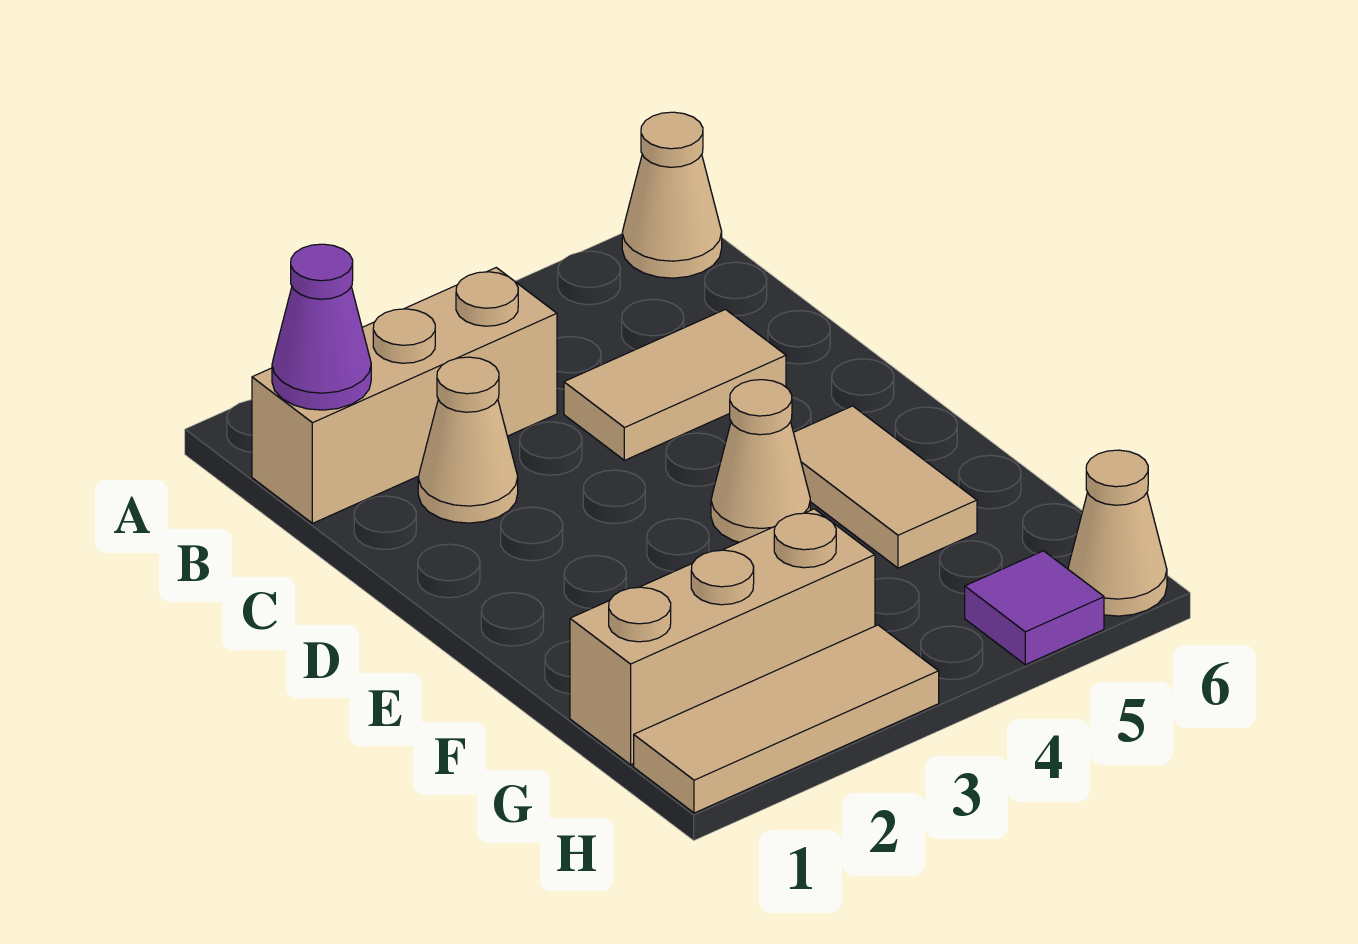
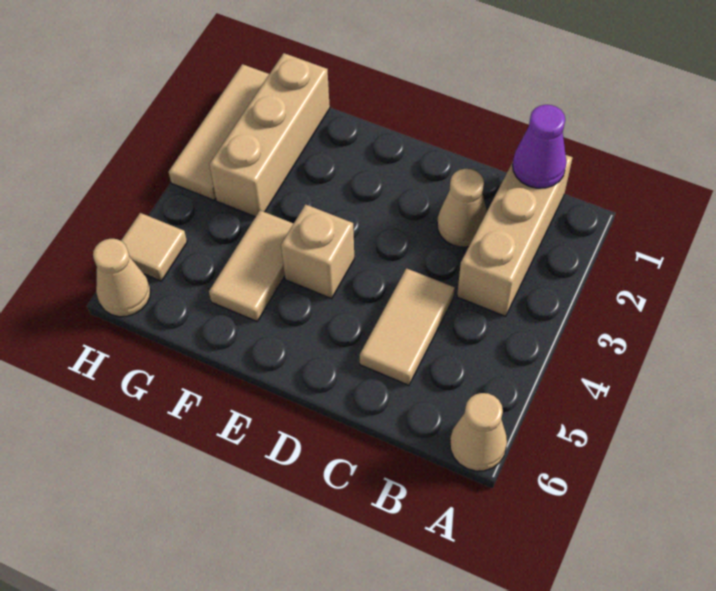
tan cone E4 level 1 -> tan brick E4 level 1
tan tile E5:F5 level 1 -> tan tile F4:F5 level 1
purple tile H5 level 1 -> tan tile H5 level 1

